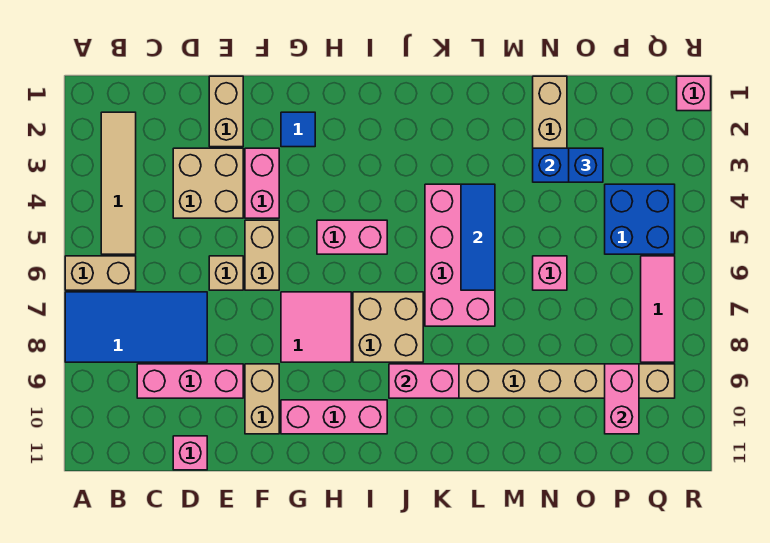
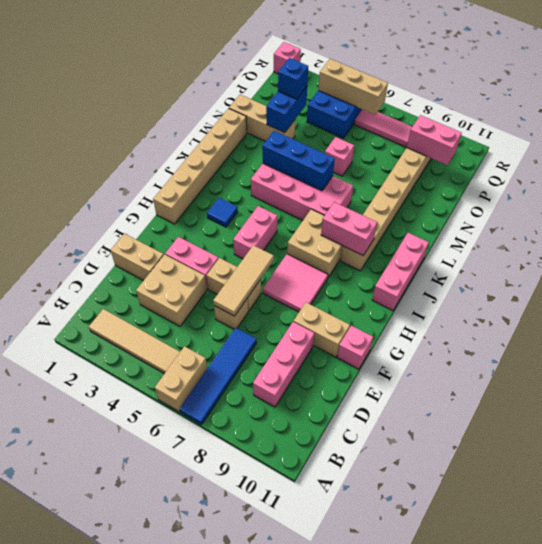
blue tile A7:D8 level 1 -> blue tile A7:D7 level 1
pink brick D11 level 1 -> pink brick F11 level 1
none -> tan tile E6:G6 level 2
blue tile G2 level 1 -> blue tile I3 level 1
pink brick G10:I10 level 1 -> pink brick I11:K11 level 1
none -> tan brick H1:M1 level 1
pink brick J9:K9 level 2 -> pink brick J8:J9 level 2
blue tile L4:L6 level 2 -> blue brick L4:L6 level 2
none -> tan brick Q4:Q6 level 2

